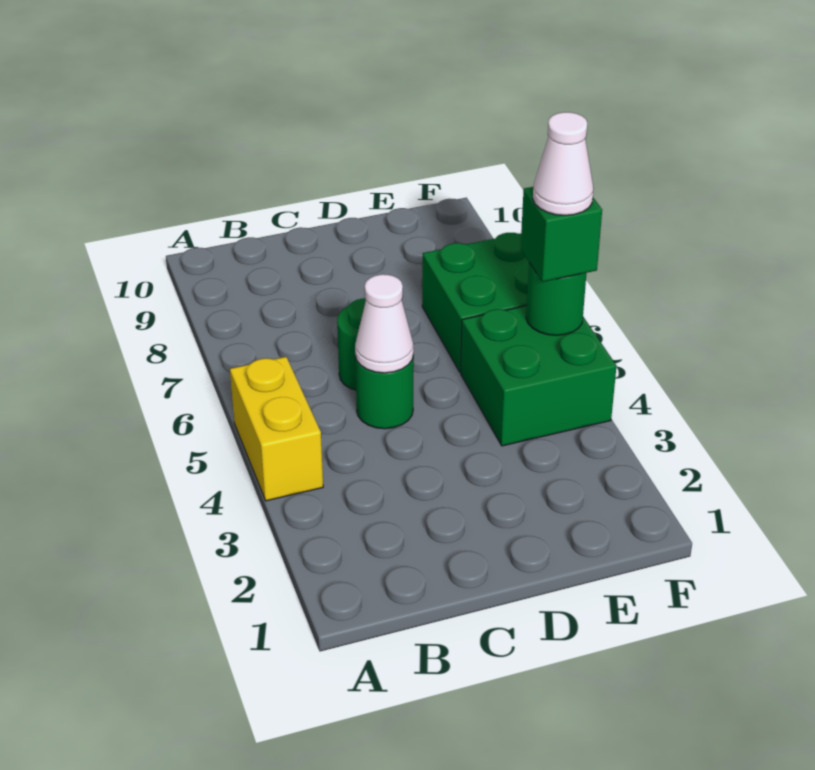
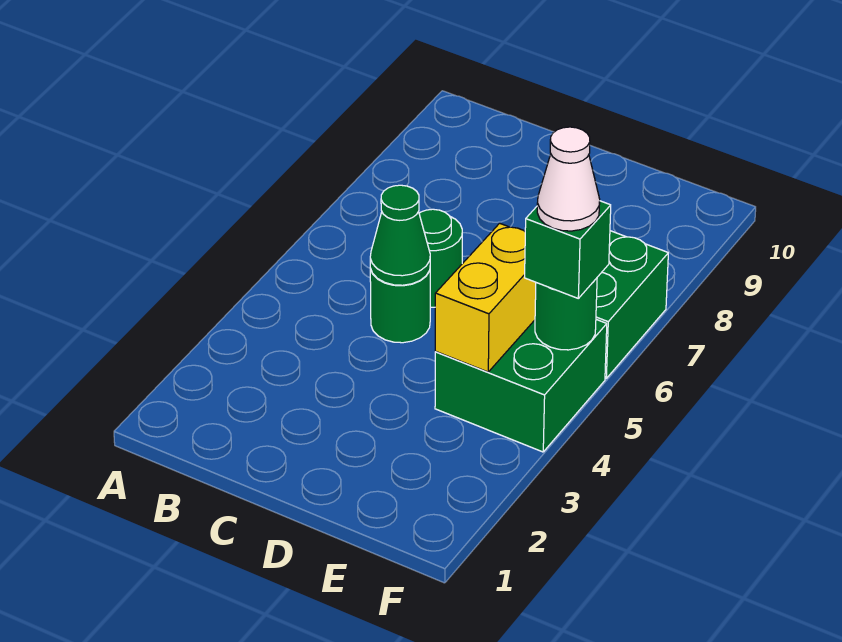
yellow brick A4:A5 level 1 -> yellow brick E4:E5 level 2
white cone C5 level 2 -> green cone C5 level 2

